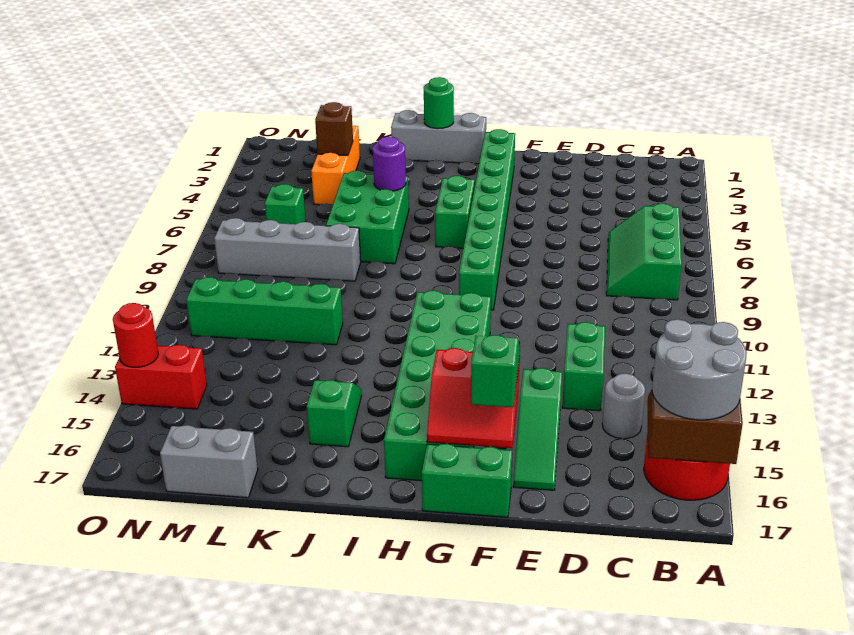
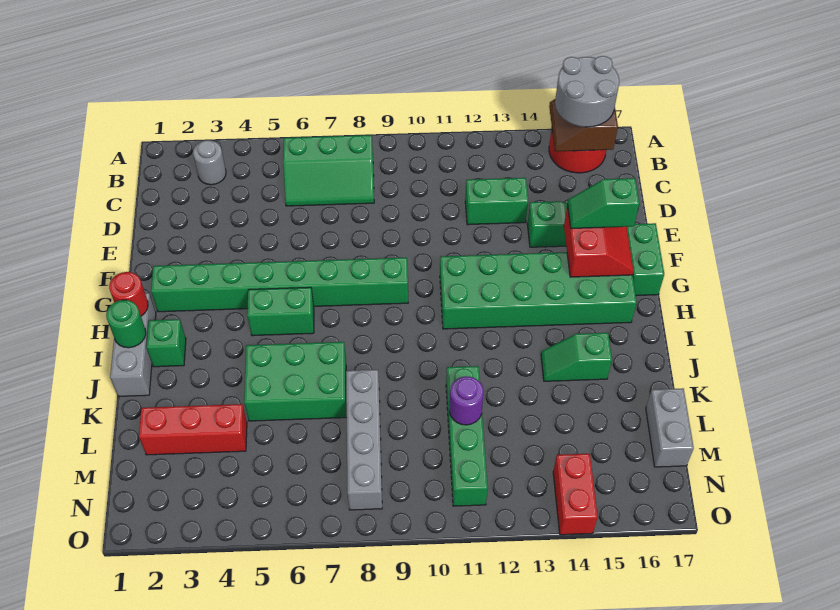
grey round brick C14 level 1 -> grey round brick B3 level 1
purple round brick J5 level 2 -> purple round brick L11 level 2
orange brick L2:L4 level 1 -> red brick L2:L4 level 1
brown brick L3 level 2 -> none
green brick M6 level 1 -> green brick I2 level 1
red round brick O14 level 2 -> red round brick H1 level 2

